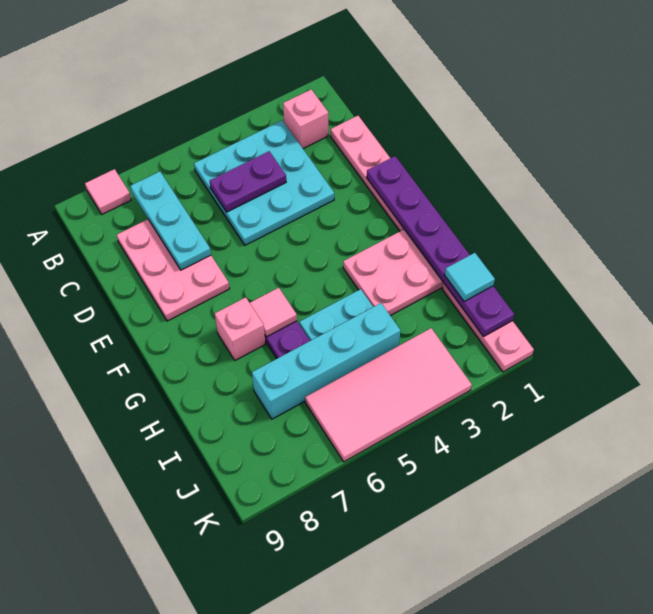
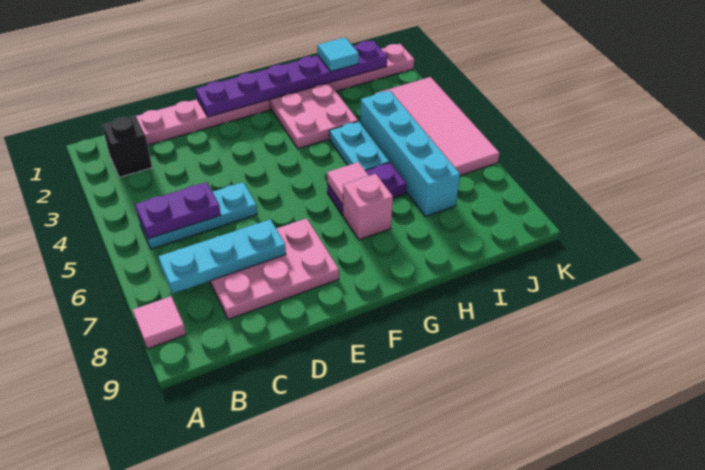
pink brick B2 level 1 -> black brick B2 level 1
cyan plate B3:D5 level 1 -> cyan plate B5:D5 level 1
purple plate C4:C5 level 2 -> purple plate B5:C5 level 2

